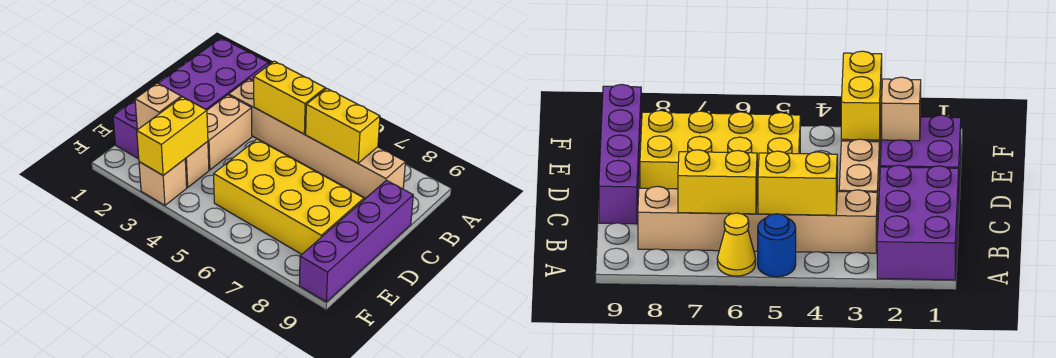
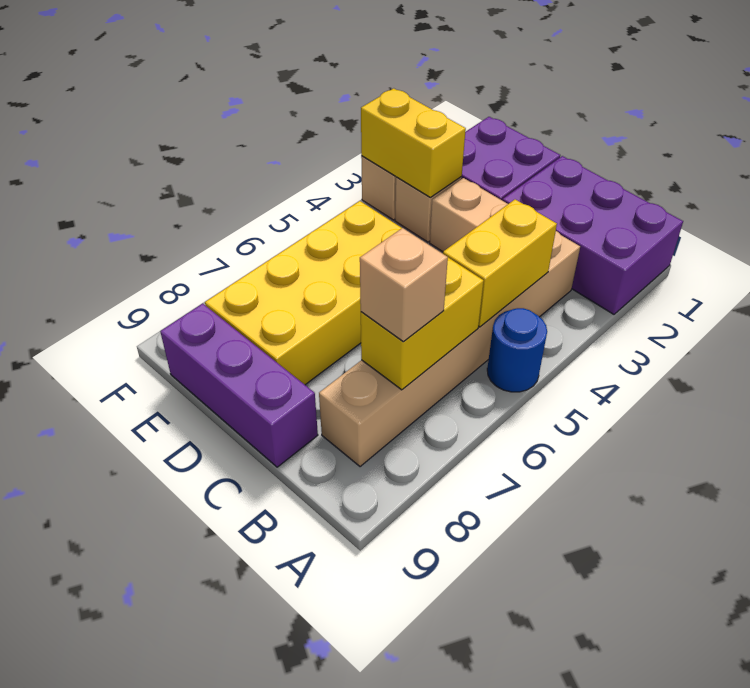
yellow cone A6 level 1 -> none
purple brick C9:F9 level 1 -> purple brick C9:E9 level 1
tan brick E2 level 2 -> tan brick B7 level 3

